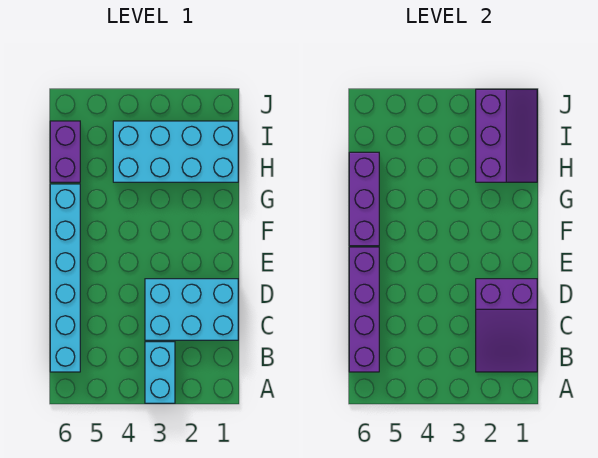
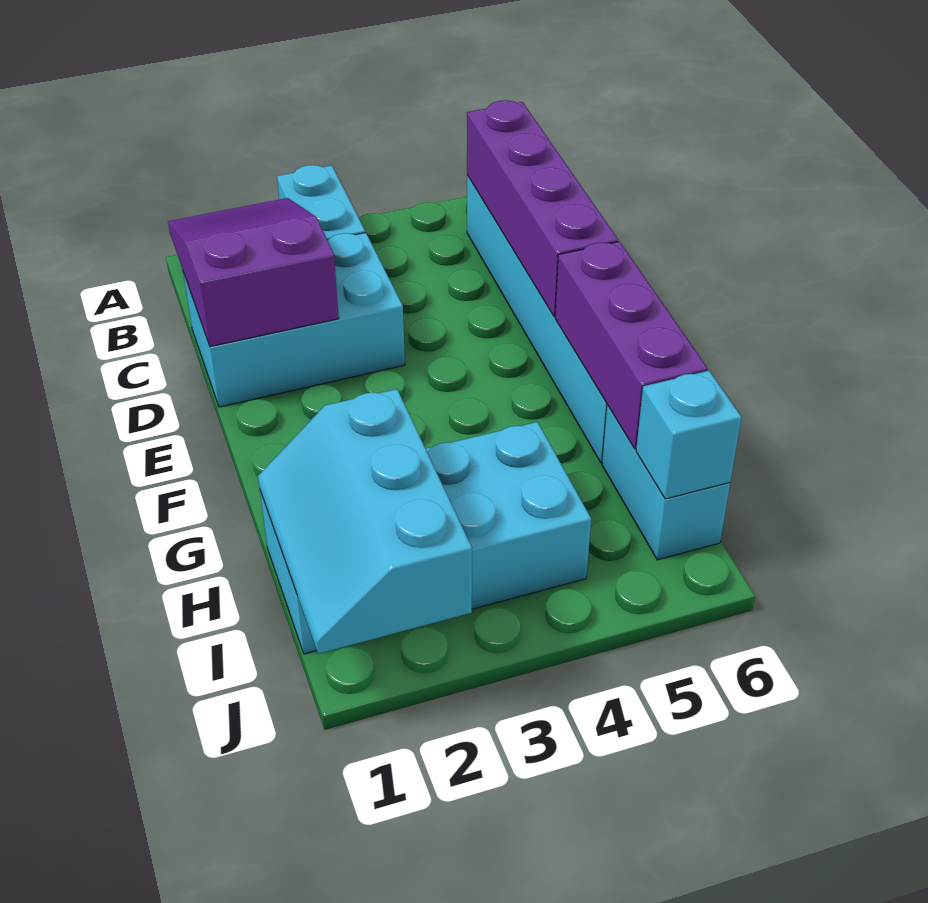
purple slope H1:J2 level 2 top 2 -> cyan slope H1:J2 level 2 top 2
purple brick H6:I6 level 1 -> cyan brick H6:I6 level 1
none -> cyan brick I6 level 2

